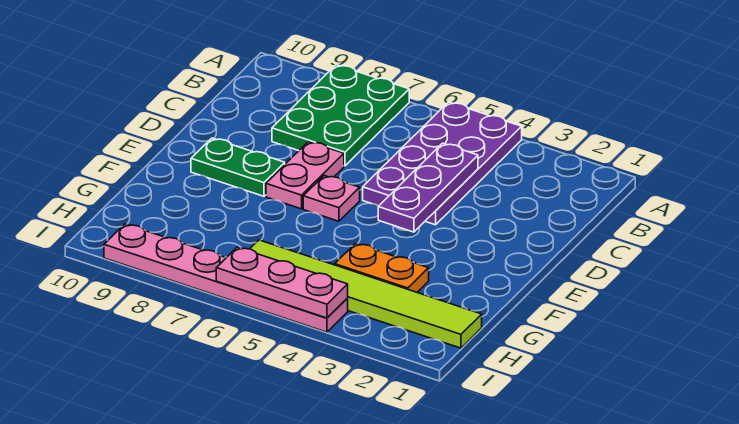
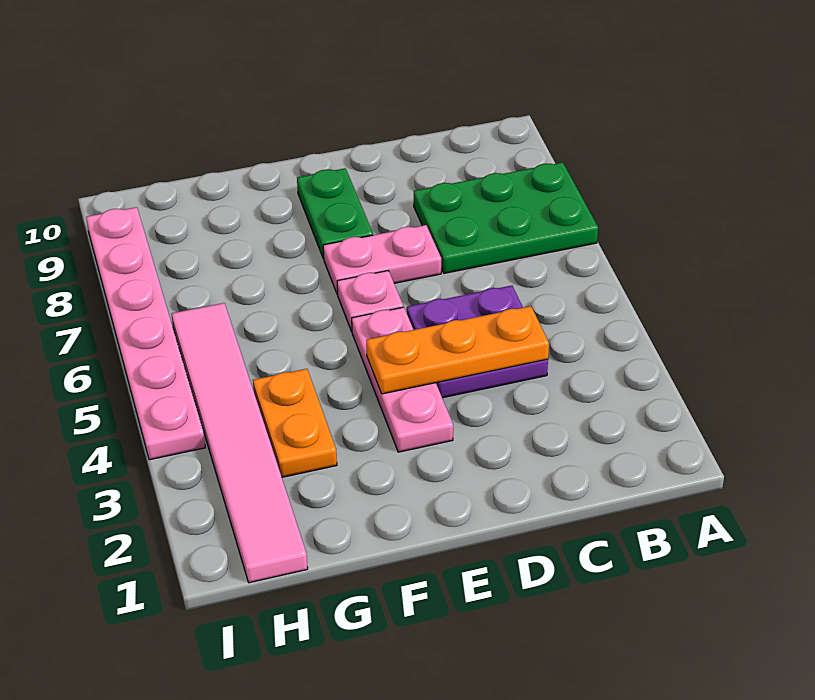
purple plate A4:D5 level 1 -> purple plate C4:D5 level 1
purple plate C4:E4 level 2 -> orange plate C4:E4 level 2
lime tile H1:H6 level 1 -> pink tile H1:H6 level 1
pink plate I4:I6 level 2 -> pink plate E3:E5 level 1

